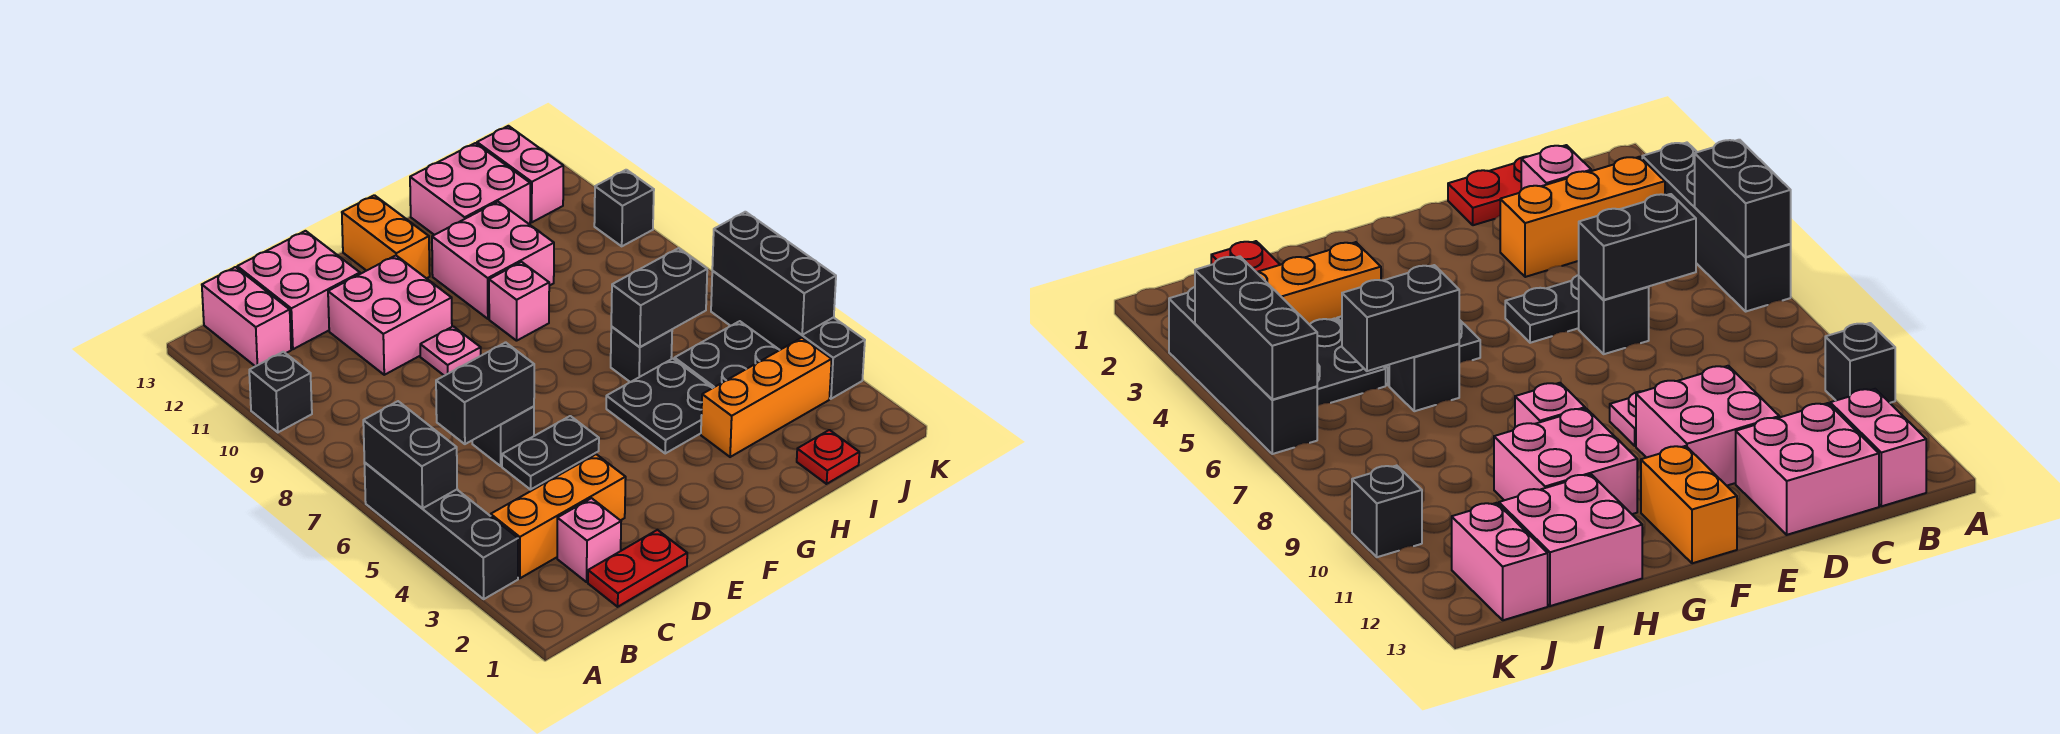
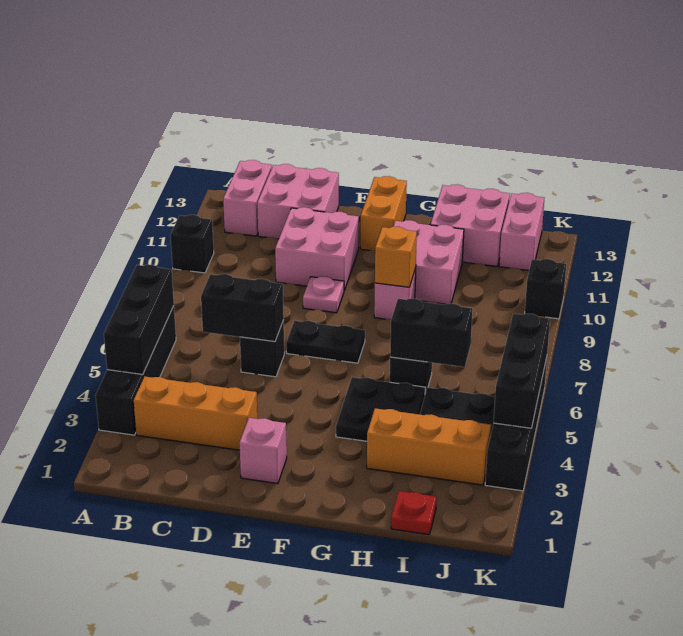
black brick A5:A6 level 2 -> black brick A4:A6 level 2
red plate C1:D1 level 1 -> none
pink brick C2 level 1 -> pink brick E2 level 1
black plate D5:E5 level 1 -> black plate E7:F7 level 1
none -> orange brick G9 level 2

